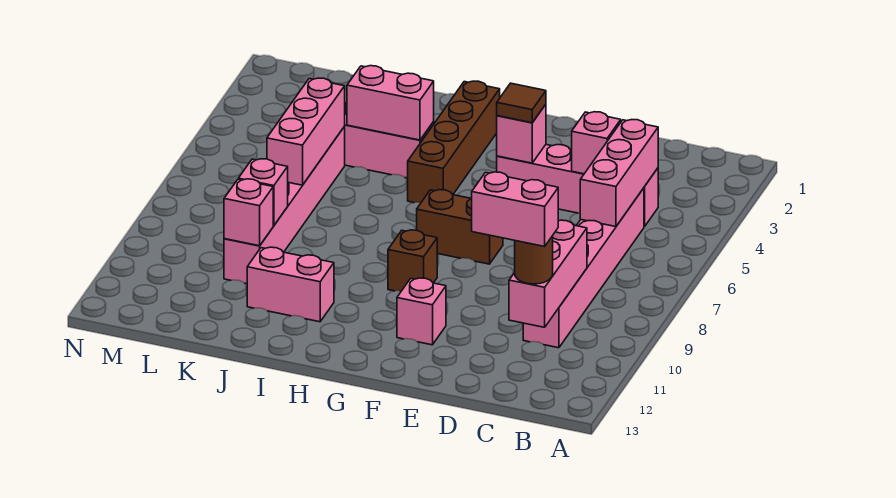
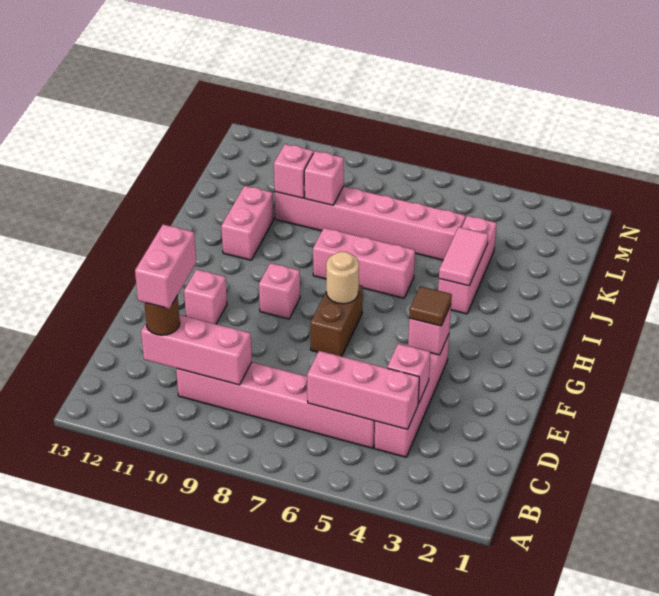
none -> tan round brick G7 level 2
brown brick G9 level 1 -> pink brick G9 level 1
brown brick H2:H5 level 1 -> none
pink brick I4:J4 level 2 -> pink tile I4:J4 level 2
pink brick K5:K7 level 2 -> pink brick I6:I8 level 1

